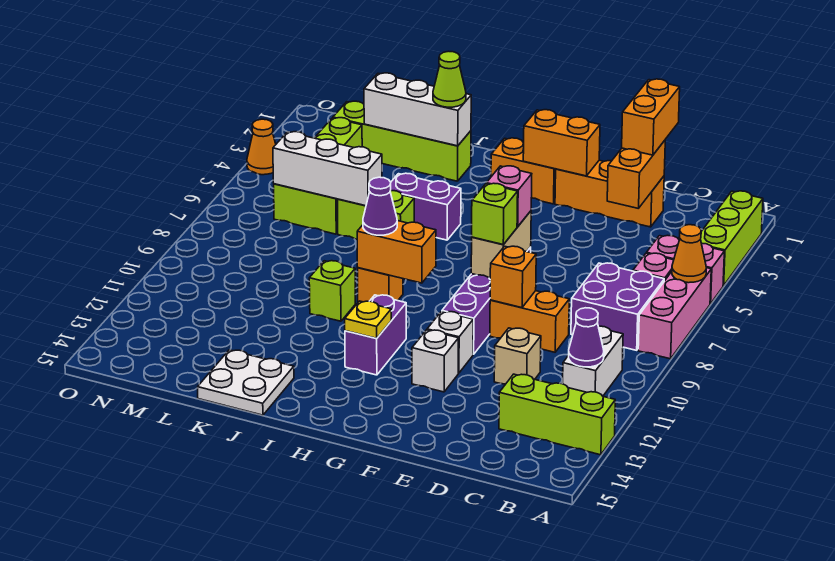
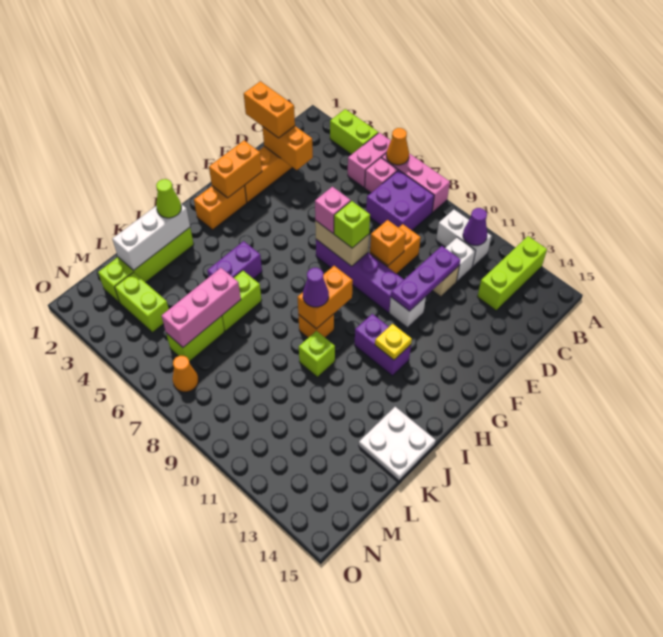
lime brick A2:A4 level 1 -> lime brick A3:A4 level 1
none -> purple plate D11:F11 level 2
white brick F12 level 1 -> white brick C11 level 1
white brick K6:M6 level 2 -> pink brick K6:M6 level 2
orange cone O4 level 1 -> orange cone N7 level 1

